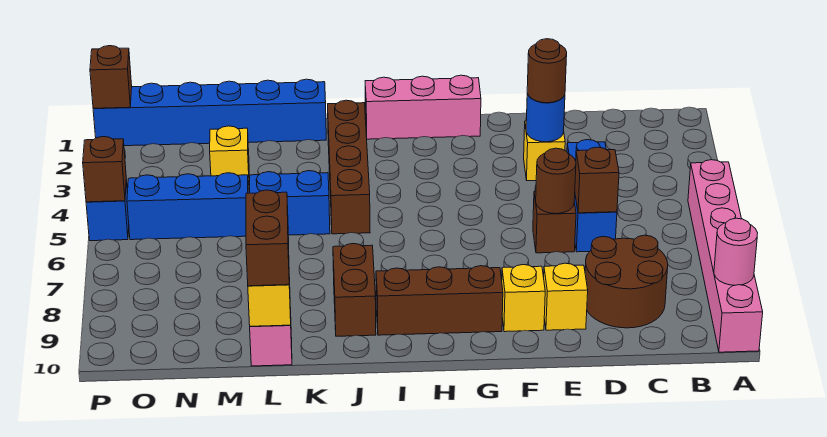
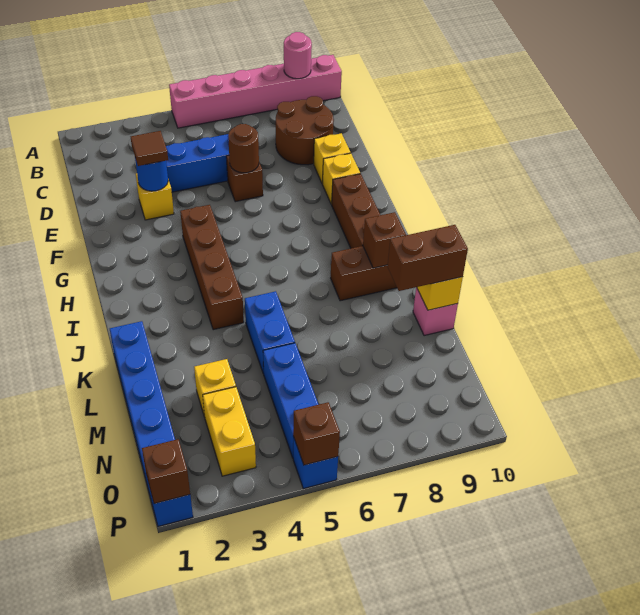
brown brick D6 level 2 -> brown brick J9 level 2
brown round brick E3 level 3 -> brown tile E3 level 3
pink brick G1:I1 level 1 -> none
brown brick J2:J5 level 1 -> brown brick G4:J4 level 1
none -> yellow brick N3:O3 level 1

